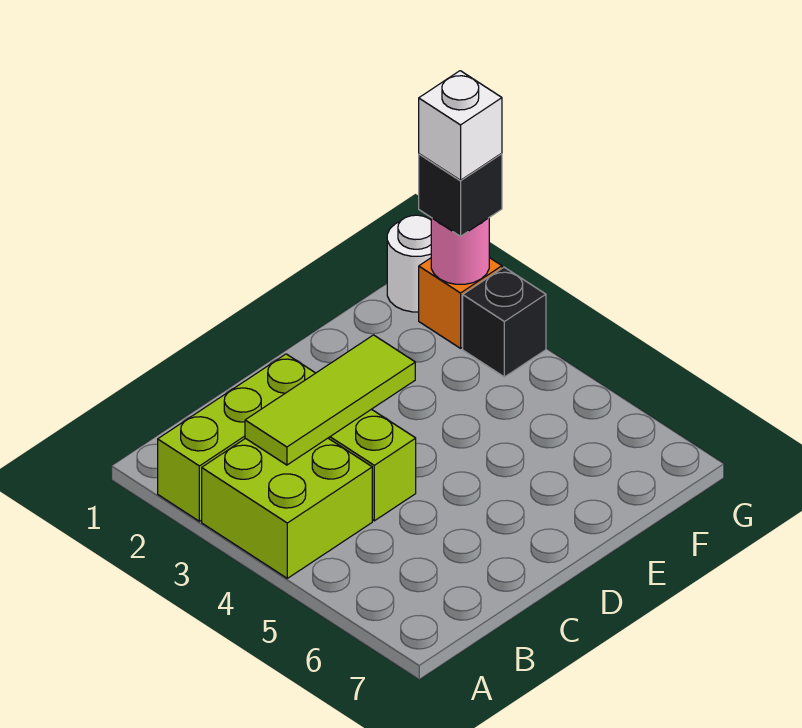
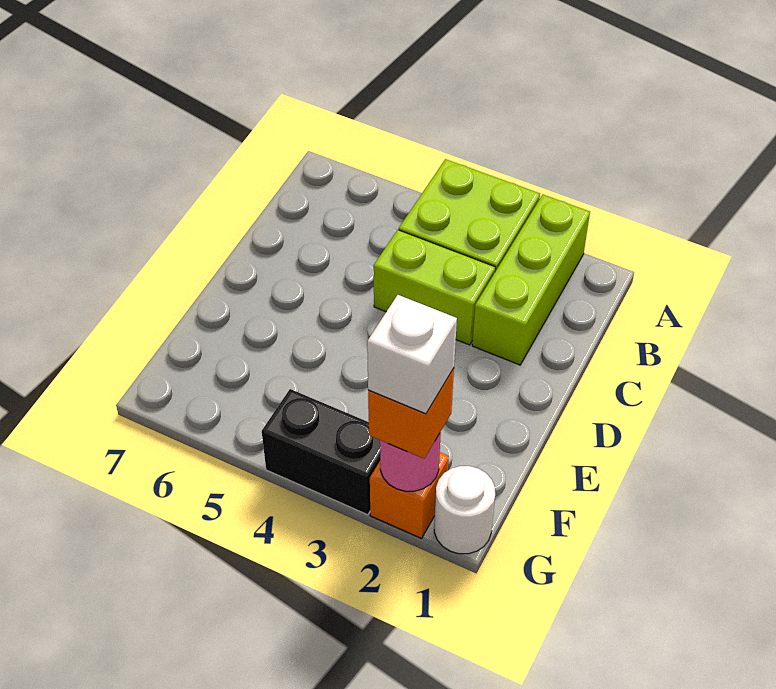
lime tile B3:D3 level 2 -> none
black brick G2 level 3 -> orange brick G2 level 3
black brick G3 level 1 -> black brick G3:G4 level 1

